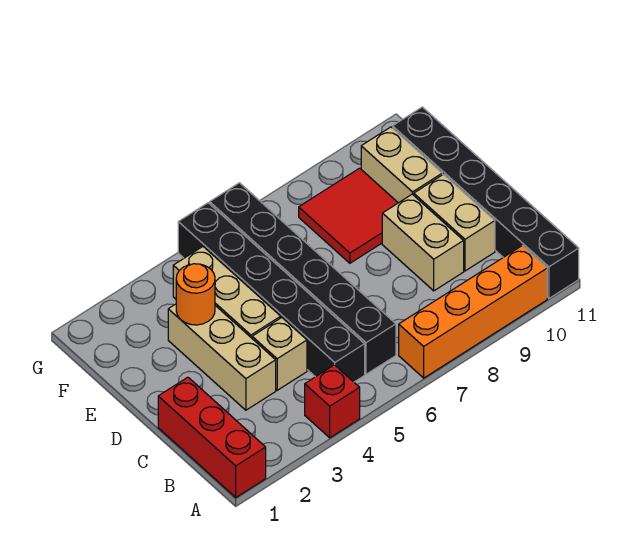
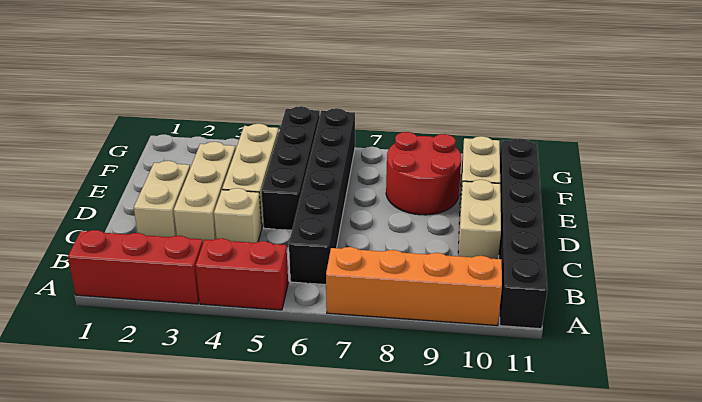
red brick A1:C1 level 1 -> red brick A1:A3 level 1
red brick A4 level 1 -> red brick A4:A5 level 1
black brick B5:G5 level 1 -> black brick D5:G5 level 1
tan brick C9:D9 level 1 -> tan brick C2:D2 level 1
orange round brick E3 level 2 -> none
red tile E8:F9 level 1 -> red round brick E8:F9 level 1

